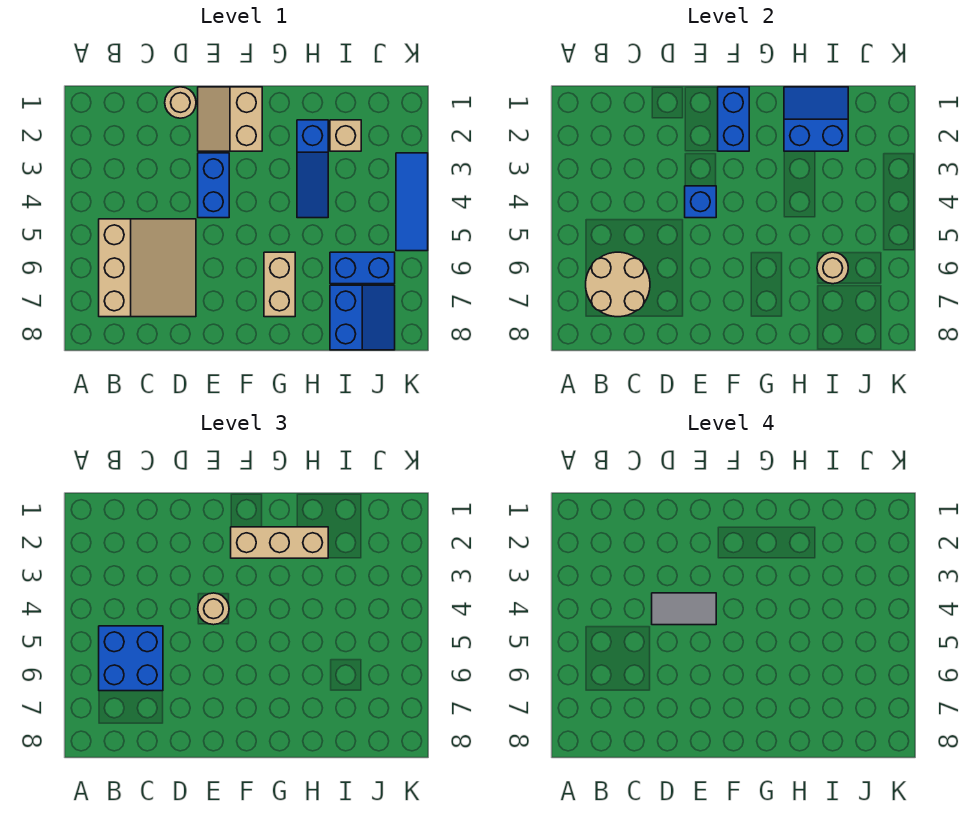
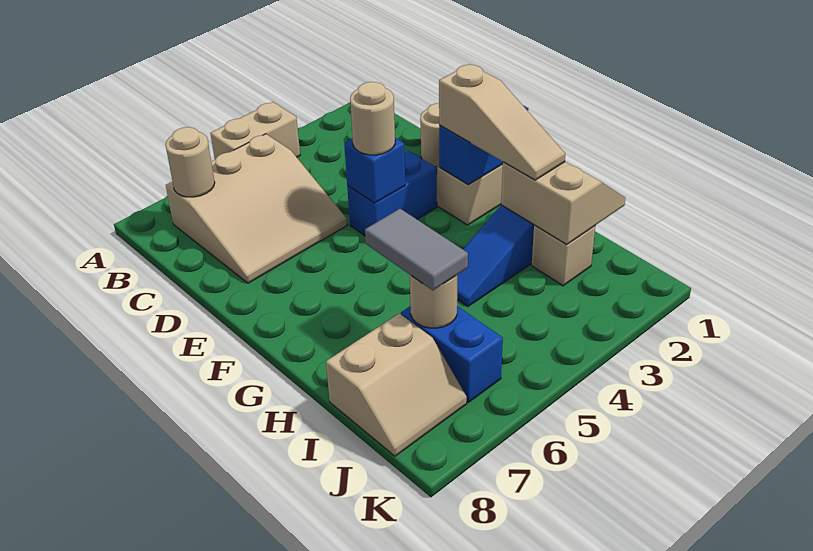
blue brick B5:C6 level 3 -> none
tan round brick B6:C7 level 2 -> tan round brick B7 level 2
grey tile D4:E4 level 4 -> grey tile H6:I6 level 3
tan brick F2:H2 level 3 -> tan slope F2:H2 level 3 top F
tan brick G6:G7 level 1 -> tan brick A4:A5 level 1
blue slope H1:I2 level 2 top 2 -> tan slope H1:I2 level 2 top 2
blue slope I7:J8 level 1 top I -> tan slope I7:J8 level 1 top I
blue tile K3:K5 level 1 -> none

